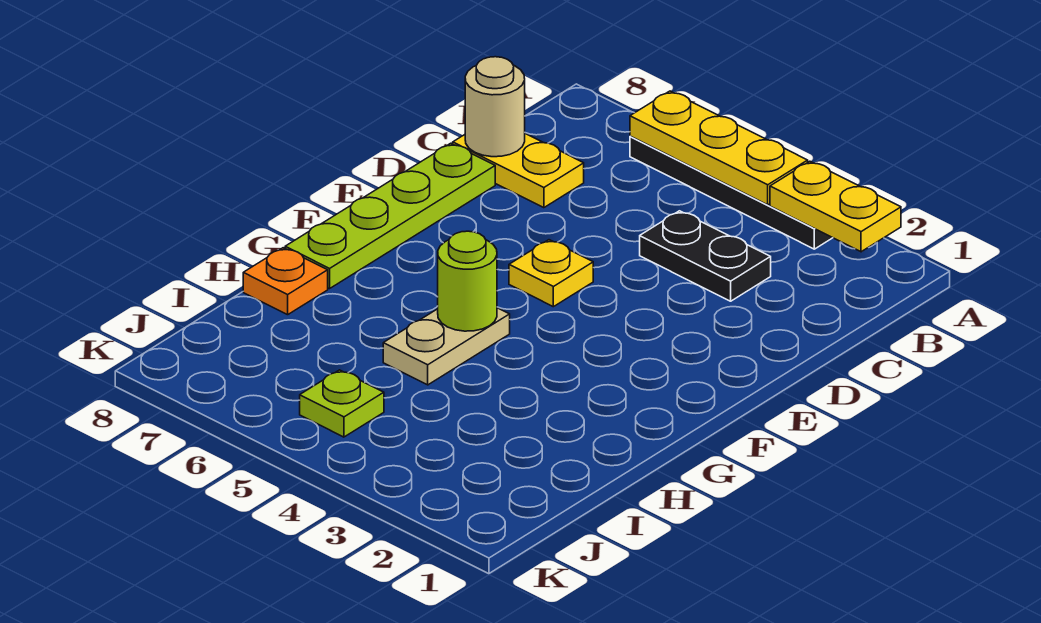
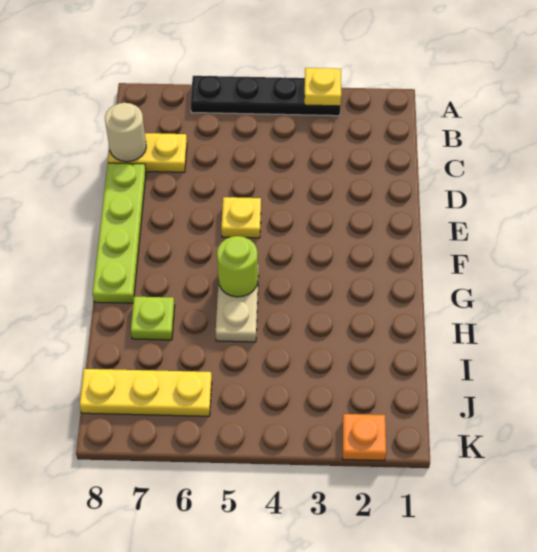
yellow plate A2:A3 level 2 -> yellow plate A3 level 2
yellow plate A4:A6 level 2 -> yellow plate J6:J8 level 1
black plate C3:C4 level 1 -> none
orange plate H8 level 1 -> orange plate K2 level 1
lime plate J5 level 1 -> lime plate H7 level 1

